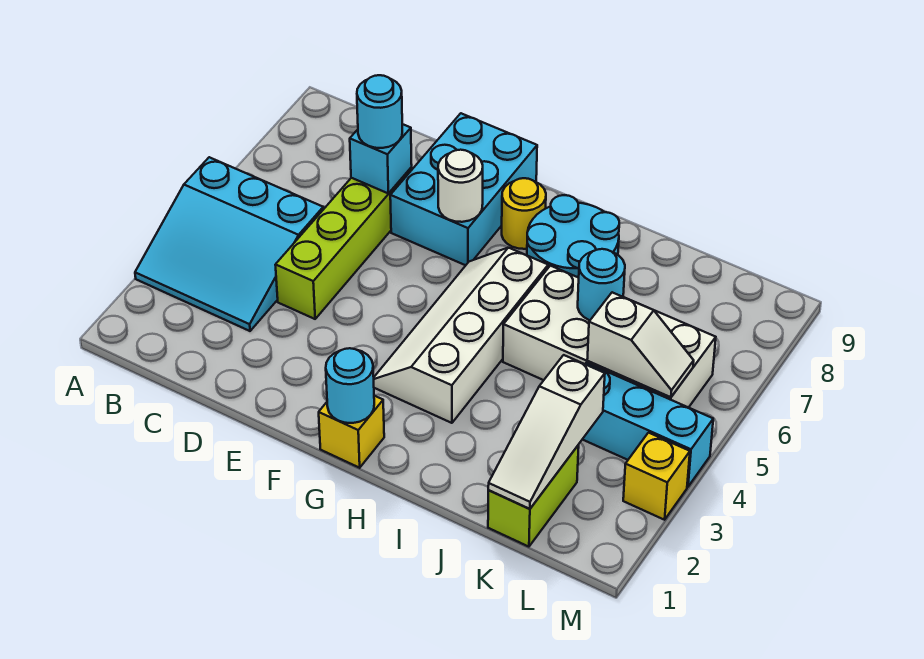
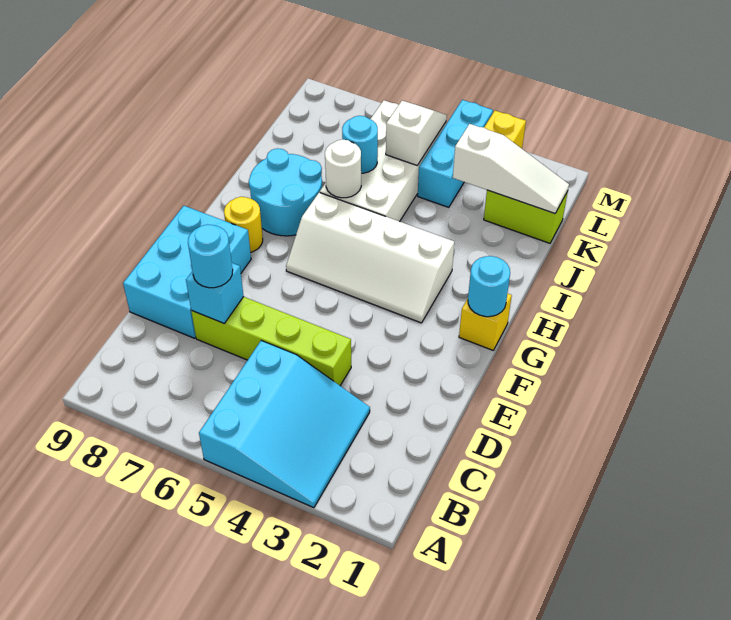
cyan brick E7:F9 level 1 -> cyan brick D8:F9 level 1
white round brick F7 level 2 -> white round brick I6 level 2

